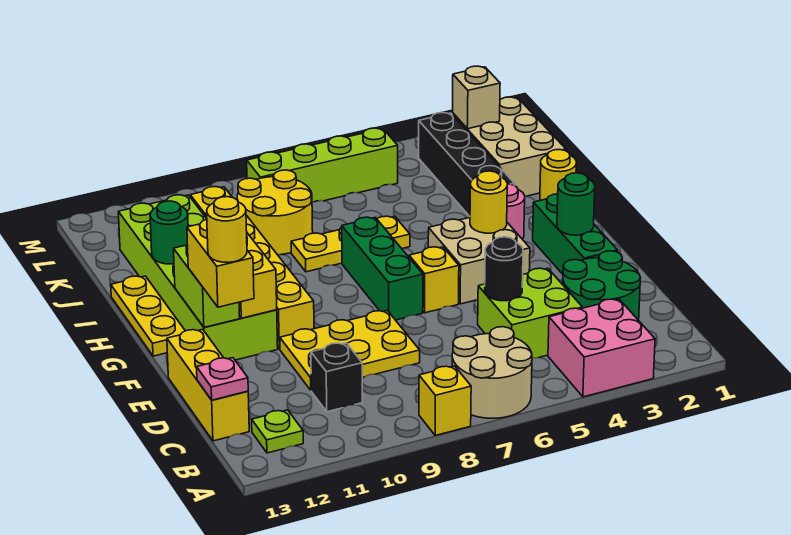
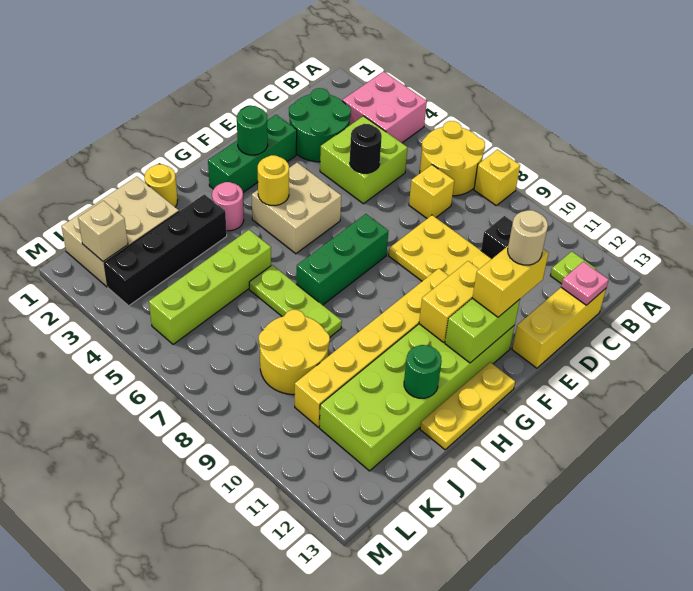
tan round brick A6:B7 level 1 -> yellow round brick A6:B7 level 1
yellow round brick E12 level 4 -> tan round brick E12 level 4
yellow brick F6 level 1 -> yellow brick C7 level 1
yellow plate I6:I8 level 1 -> lime plate I6:I8 level 1
lime brick L5:L8 level 1 -> lime brick I5:L5 level 1

